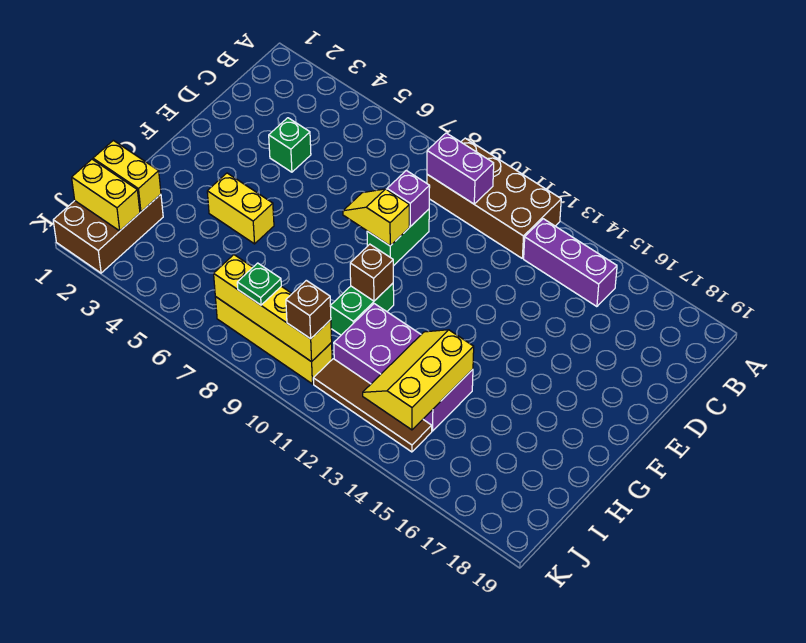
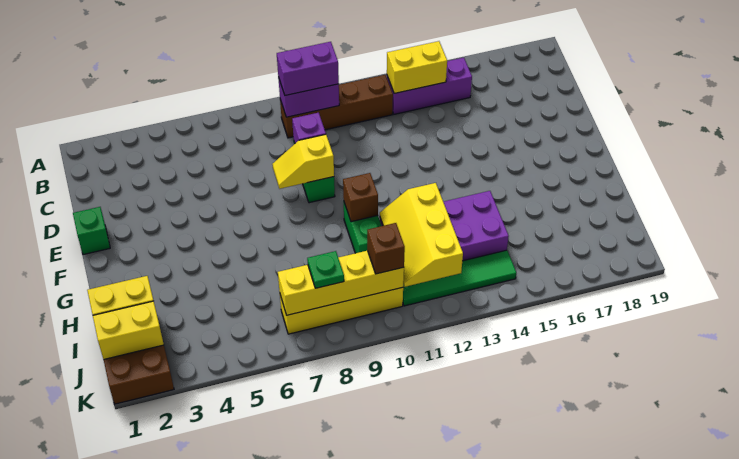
brown brick A9:B12 level 1 -> brown brick B9:B12 level 1
none -> purple brick B9:B10 level 3
green brick D4 level 1 -> green brick E1 level 1
yellow brick G4:G5 level 1 -> yellow brick B13:B14 level 2
yellow slope H13:J14 level 2 top 14 -> yellow slope H11:J12 level 2 top 12
brown tile J11:J14 level 1 -> green tile J11:J14 level 1

